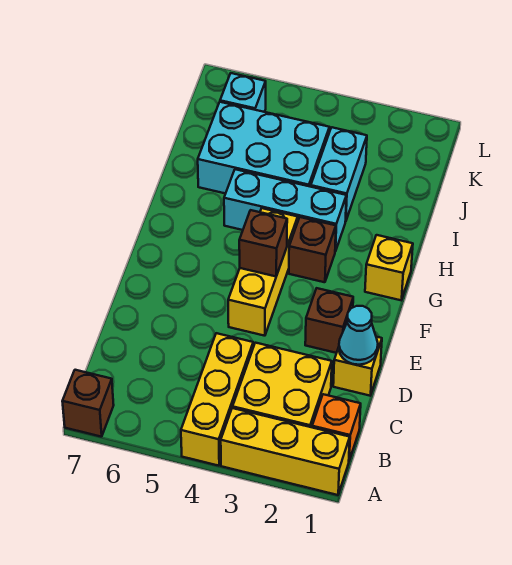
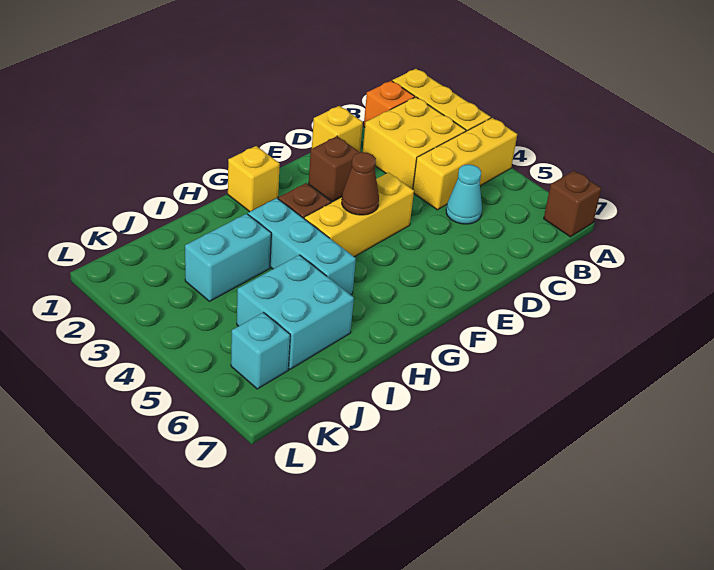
cyan cone D1 level 2 -> cyan cone C5 level 1
brown brick F4 level 2 -> brown cone F4 level 2
cyan brick I4:J6 level 1 -> cyan brick I5:J6 level 1

